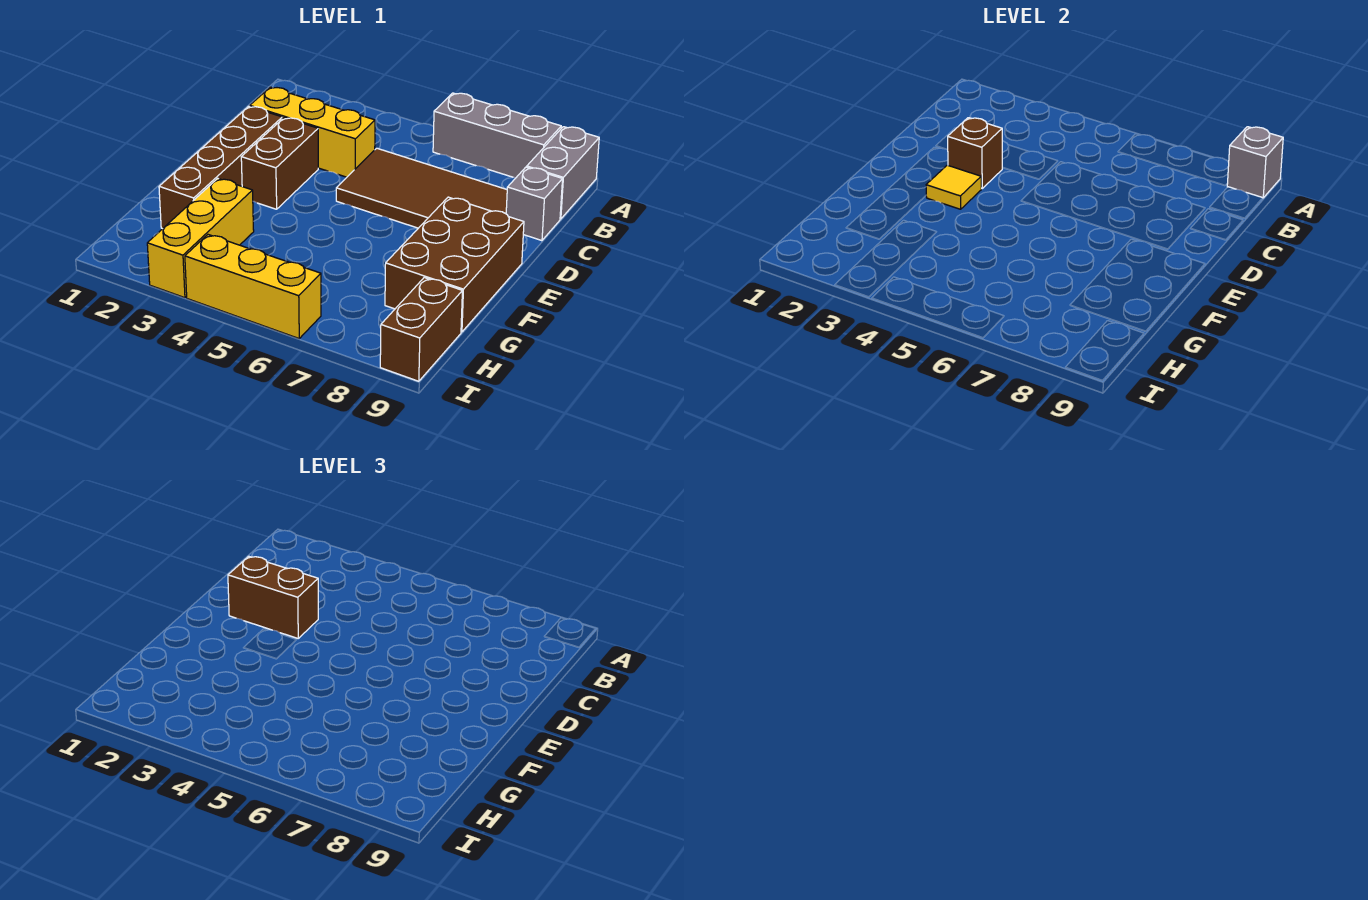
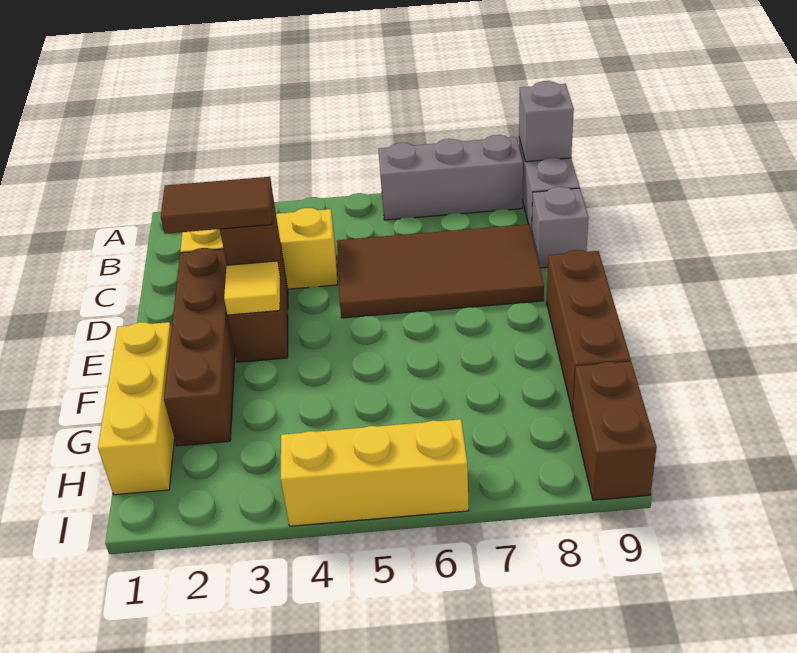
brown brick D2:D3 level 3 -> brown tile D2:D3 level 3
brown brick E8:G9 level 1 -> brown brick E9:G9 level 1
yellow brick G3:I3 level 1 -> yellow brick F1:H1 level 1

